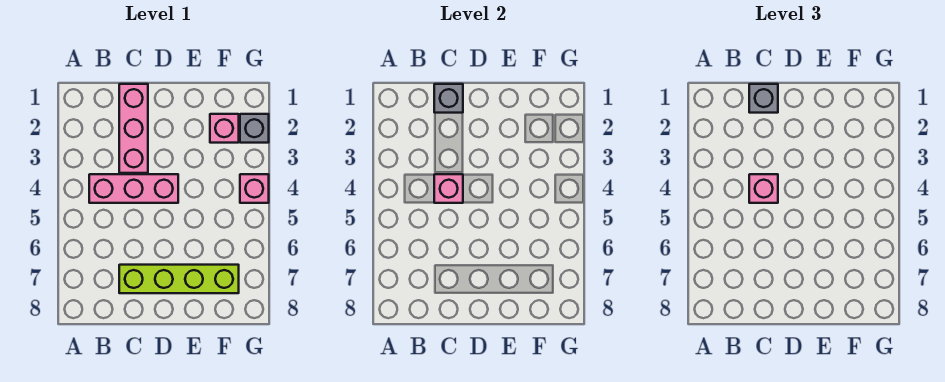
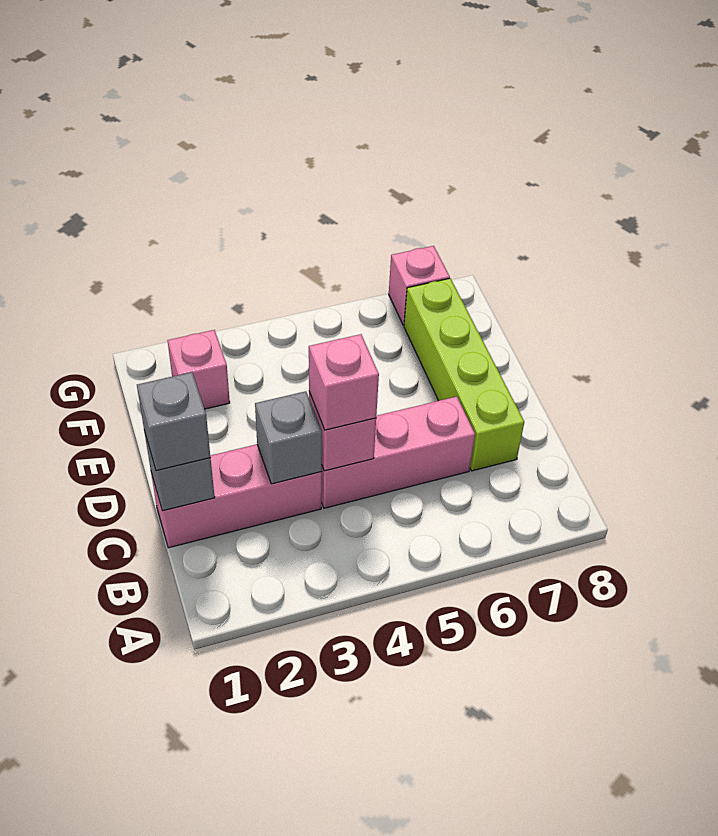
pink brick B4:D4 level 1 -> pink brick C4:C6 level 1
grey brick G2 level 1 -> grey brick C3 level 2
pink brick G4 level 1 -> pink brick G7 level 1

